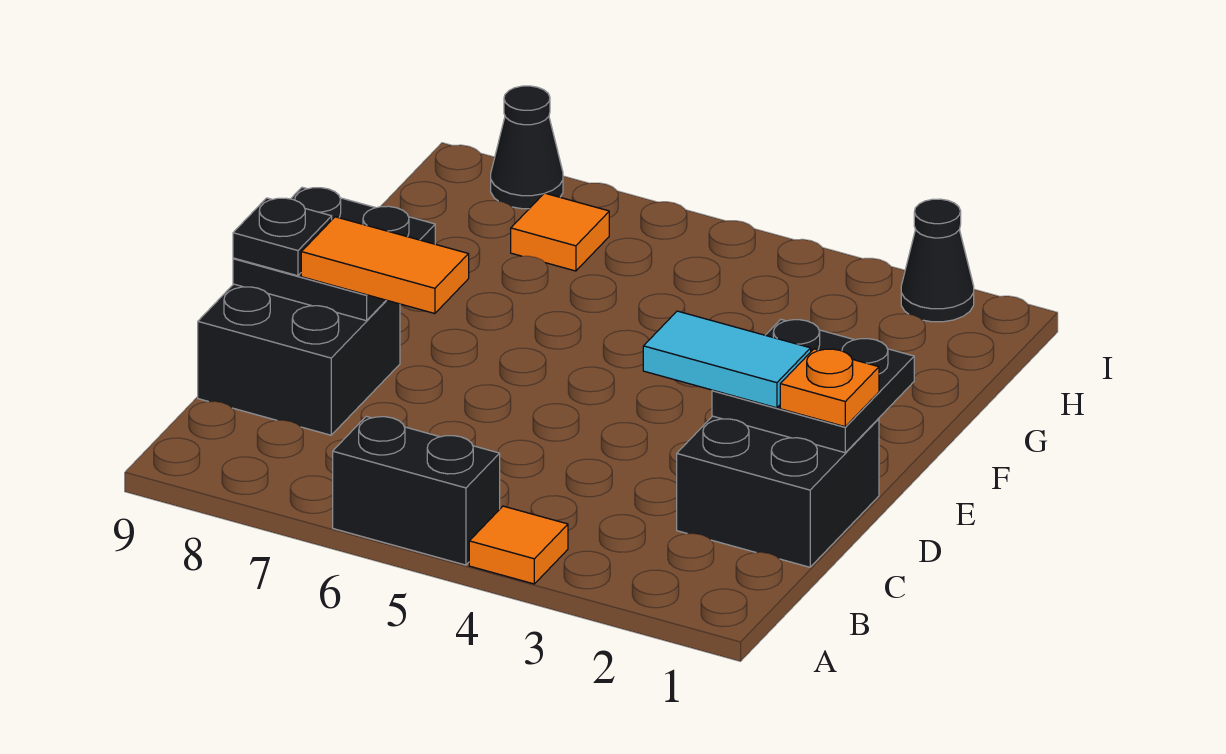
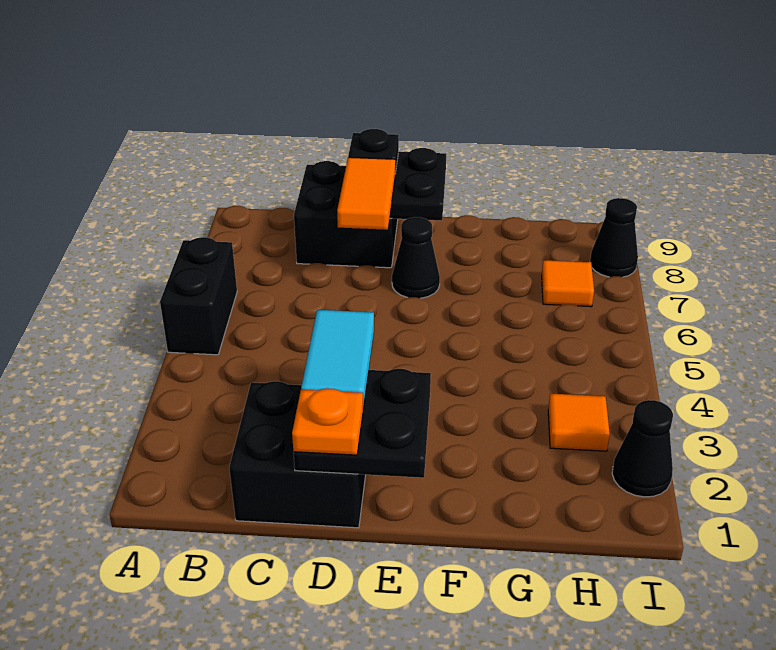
orange tile A4 level 1 -> orange tile H3 level 1
none -> black cone E7 level 1

